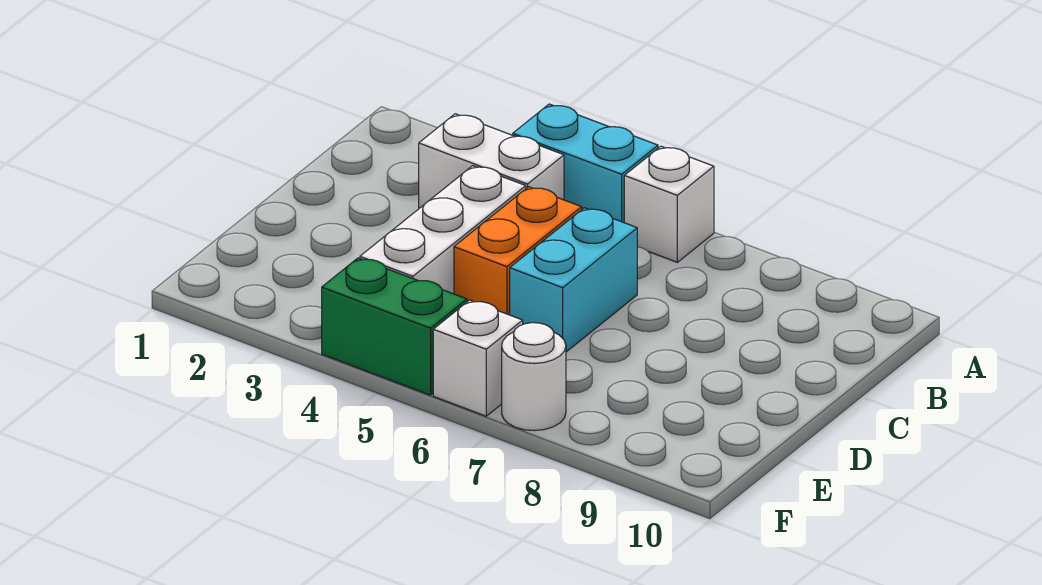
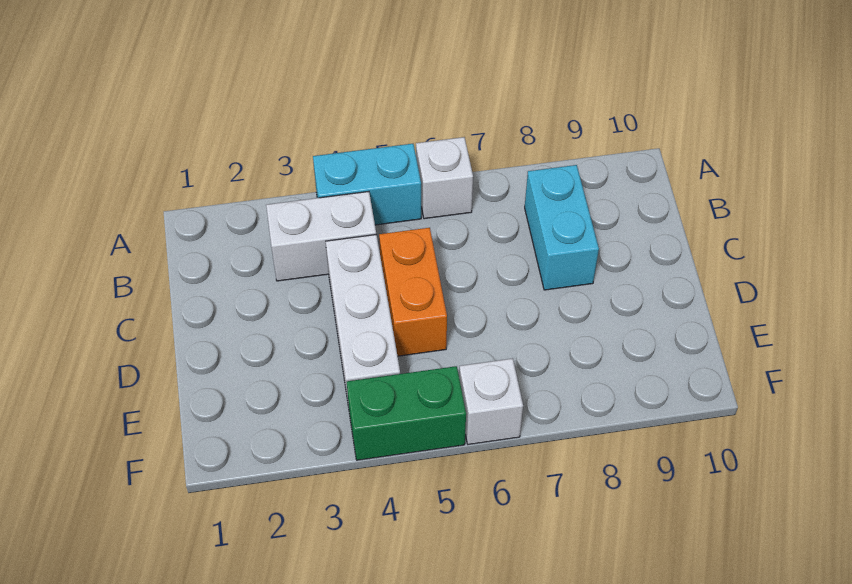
cyan brick C6:D6 level 1 -> cyan brick B8:C8 level 1
white round brick F7 level 1 -> none

